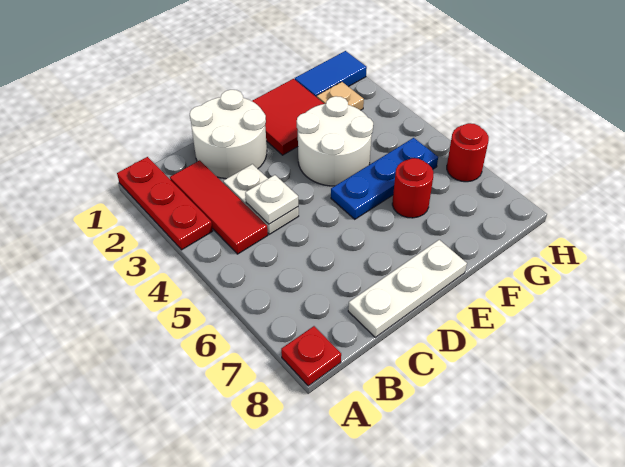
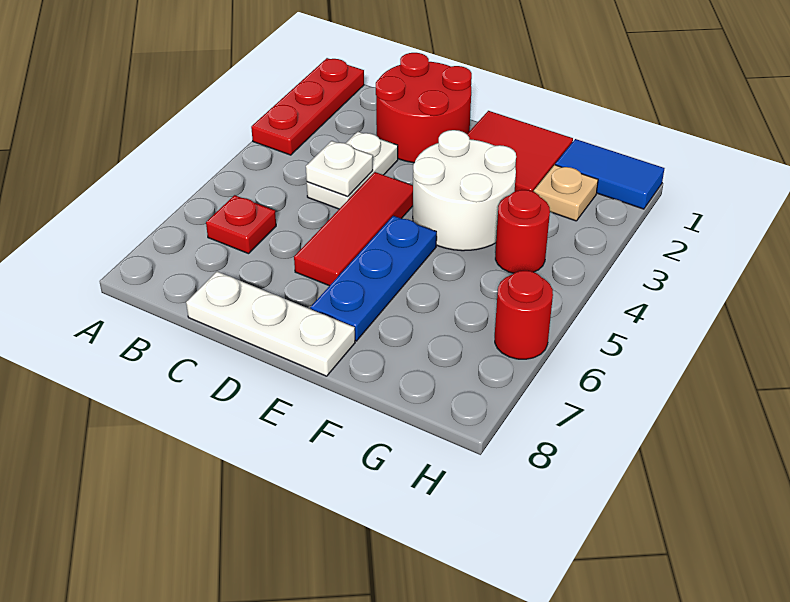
red plate A8 level 1 -> red plate B6 level 1
red tile B2:B4 level 1 -> red tile D4:D6 level 1
white round brick C1:D2 level 1 -> red round brick C1:D2 level 1
blue plate E5:G5 level 1 -> blue plate E5:E7 level 1
red round brick F6 level 1 -> red round brick G4 level 1

